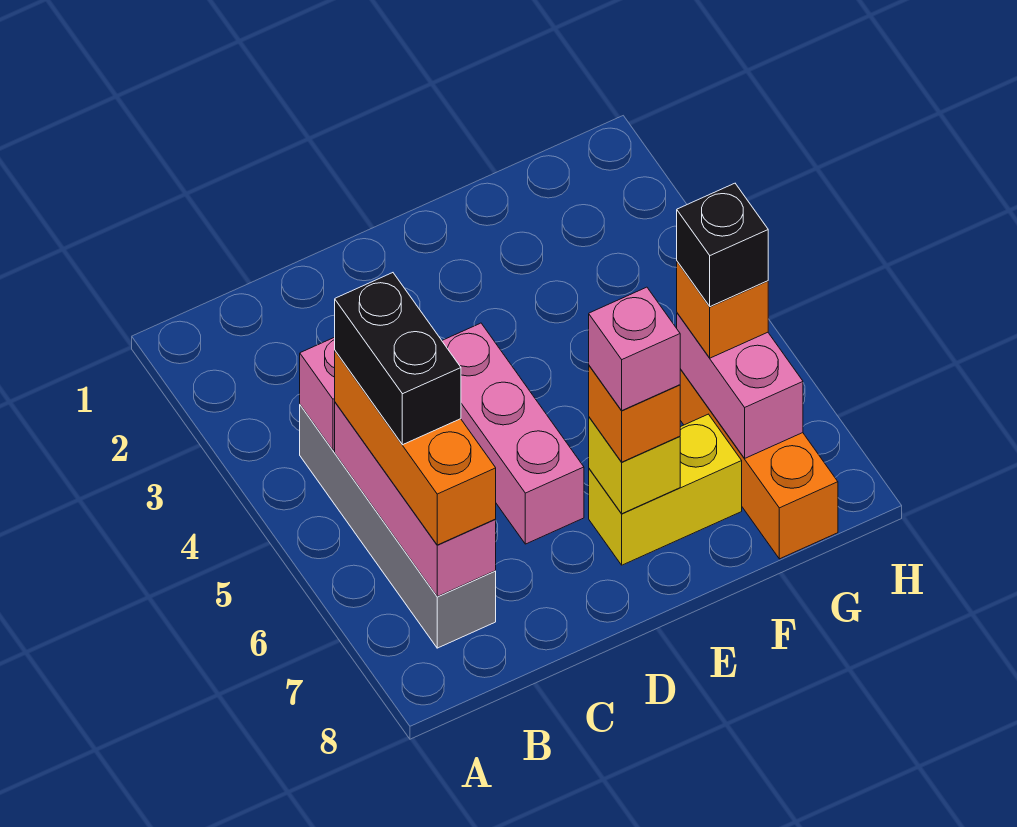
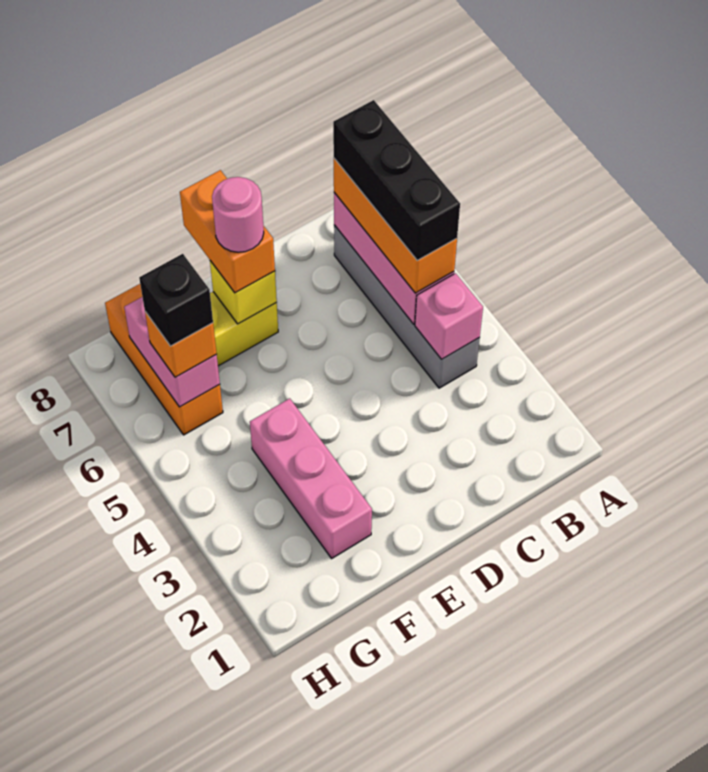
black brick B5:B6 level 4 -> black brick B5:B7 level 4
pink brick D4:D6 level 1 -> pink brick F2:F4 level 1
orange brick E7 level 3 -> orange brick E7:E8 level 3
pink brick E7 level 4 -> pink round brick E7 level 4

